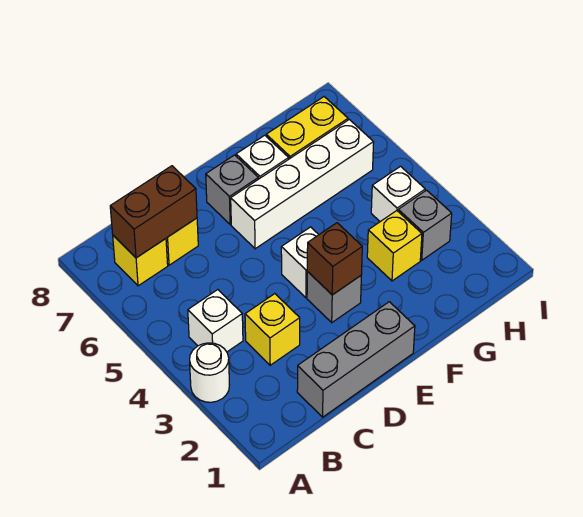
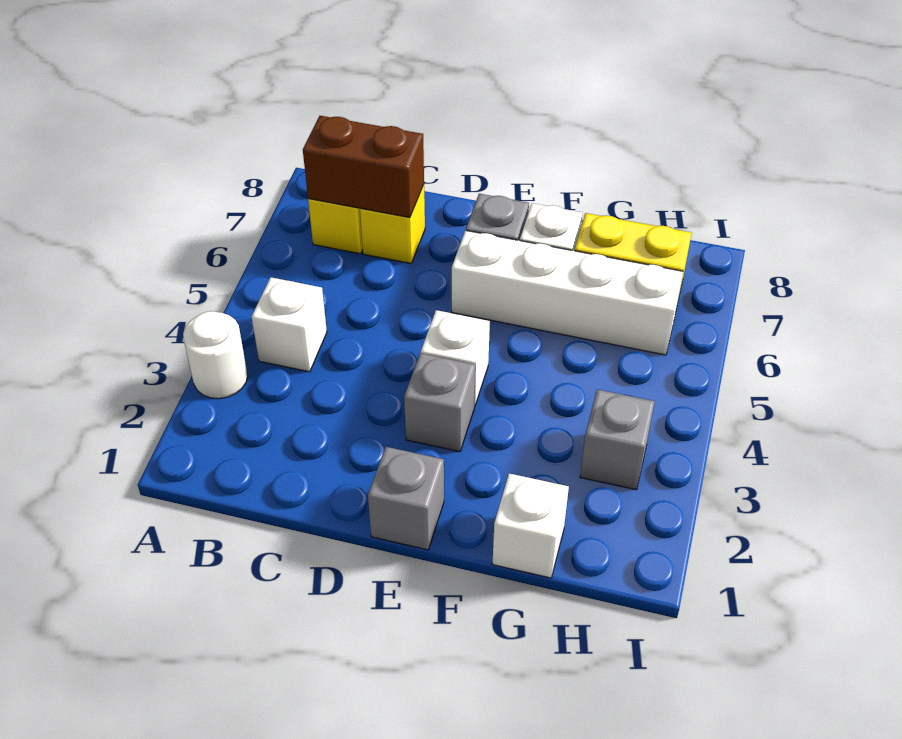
grey brick C1:E1 level 1 -> grey brick E1 level 1
yellow brick C3 level 1 -> none
brown brick E3 level 2 -> none
yellow brick G3 level 1 -> none
white brick H4 level 1 -> white brick G1 level 1

